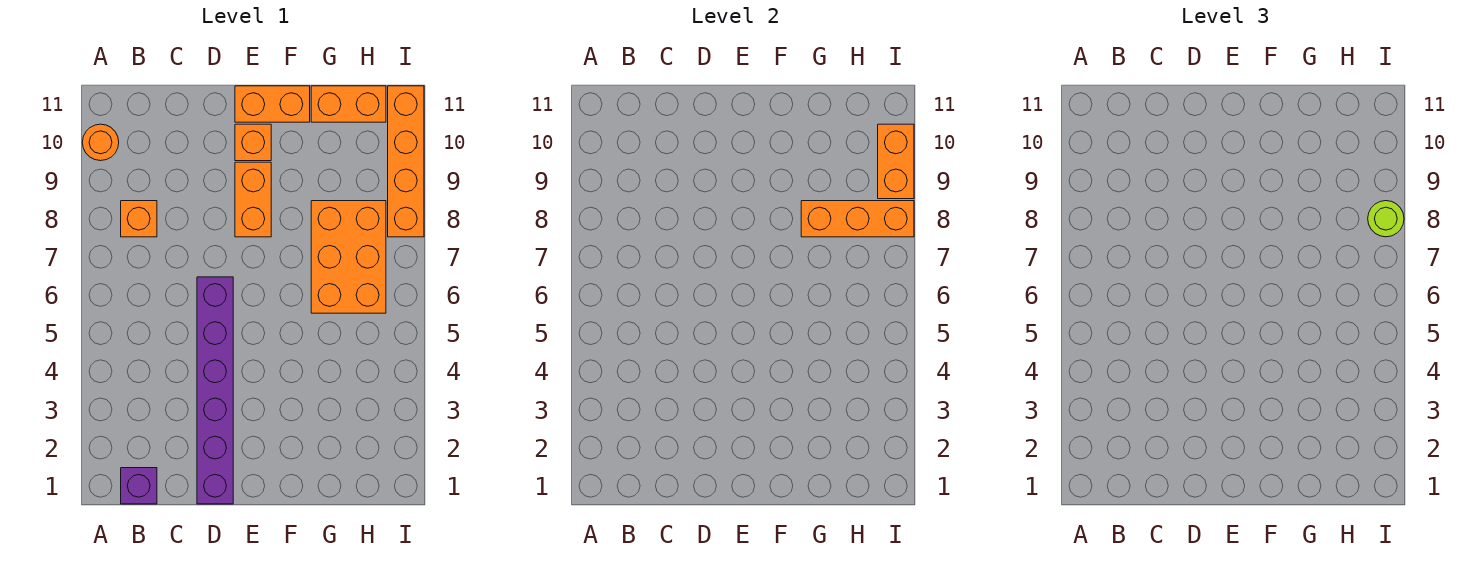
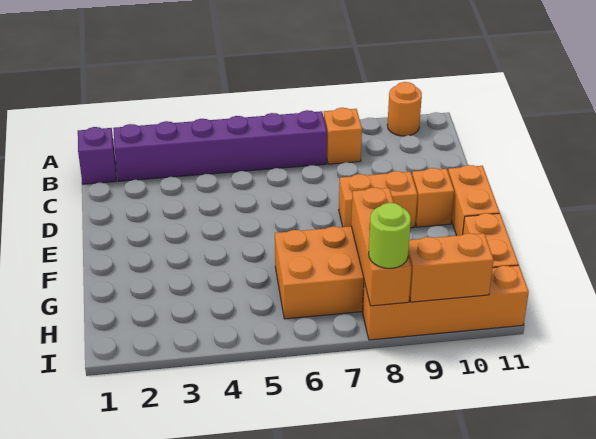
purple brick D1:D6 level 1 -> purple brick B2:B7 level 1

